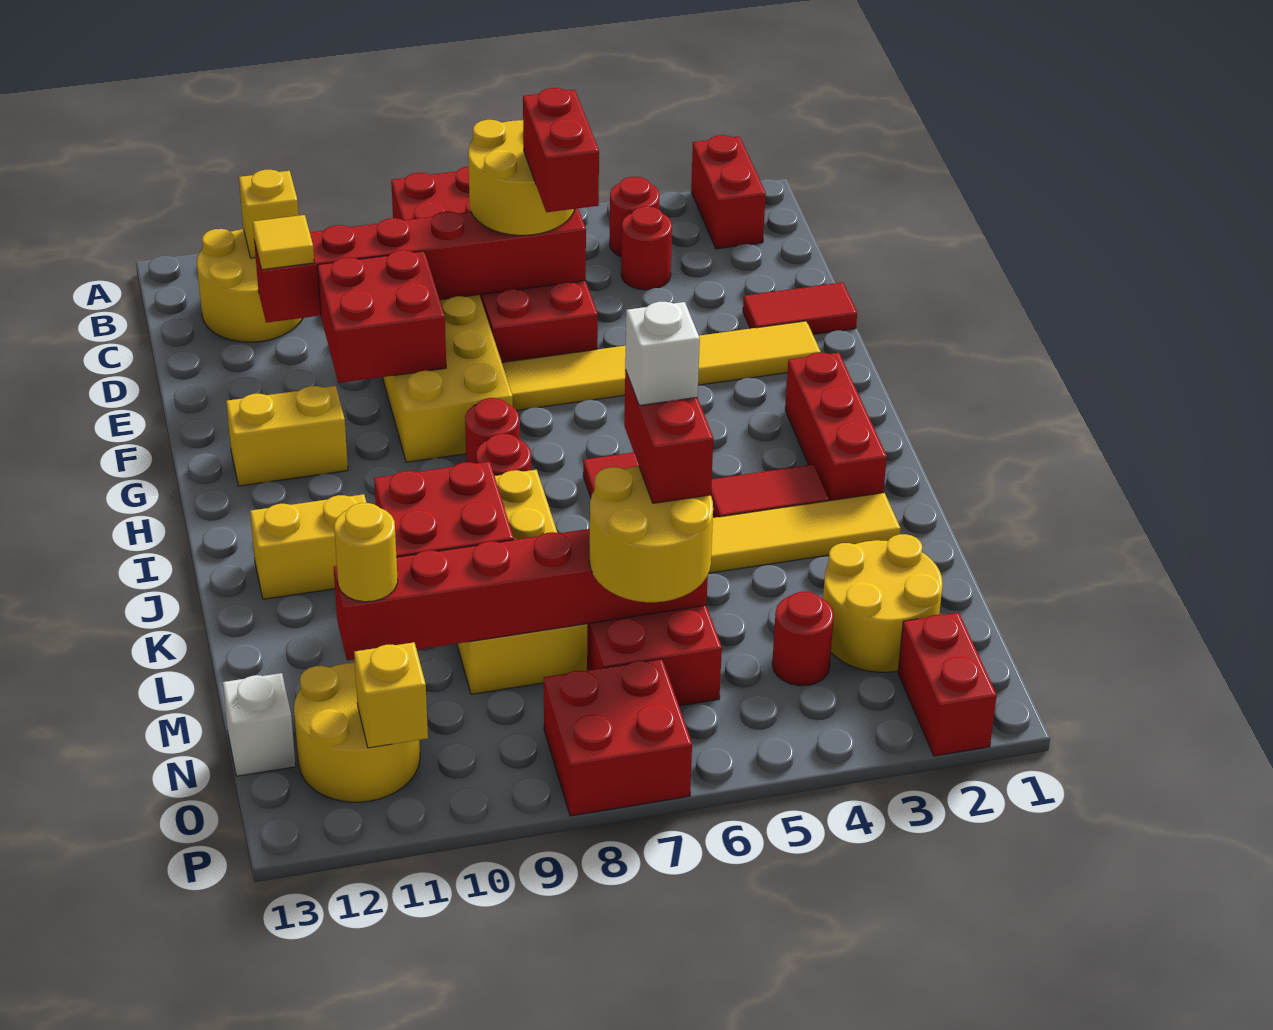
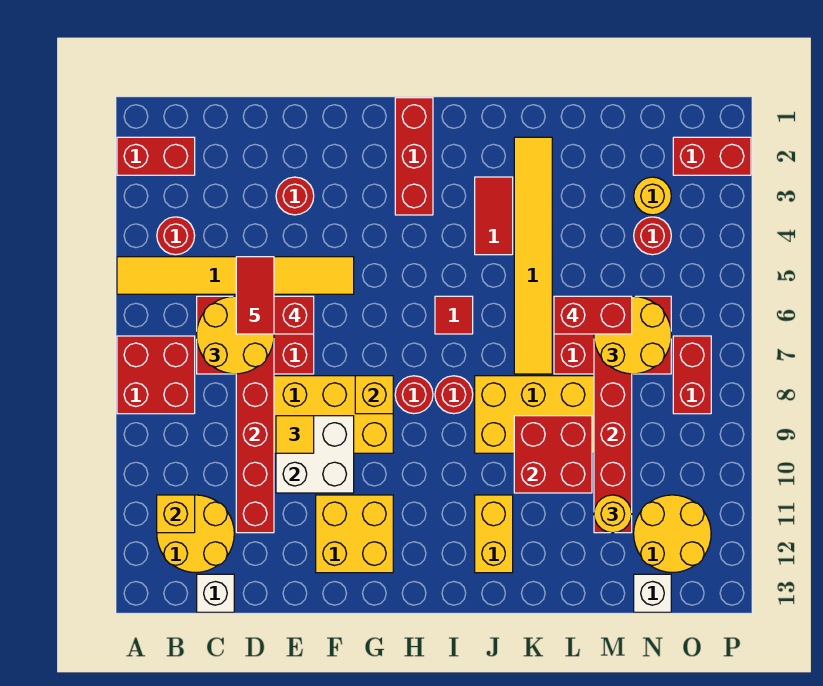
red round brick C4 level 1 -> red round brick E3 level 1
yellow tile D11 level 3 -> yellow tile E9 level 3
red tile E1:E2 level 1 -> red tile D5:D6 level 5
red brick E9:F10 level 2 -> white brick E9:F10 level 2
yellow tile F2:F7 level 1 -> yellow tile A5:F5 level 1
yellow brick G11:G12 level 1 -> yellow brick F11:G12 level 1
red brick H2:J2 level 1 -> red brick H1:H3 level 1
white brick L6 level 5 -> white brick C13 level 1
yellow round brick M2:N3 level 1 -> yellow round brick N3 level 1
red brick O7:P8 level 1 -> red brick O7:O8 level 1
yellow brick O11 level 2 -> yellow brick G8 level 2

